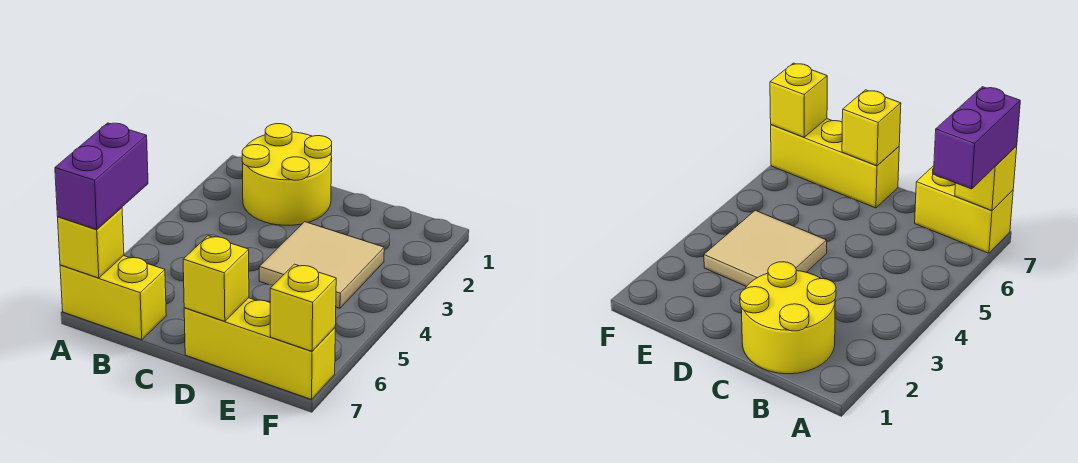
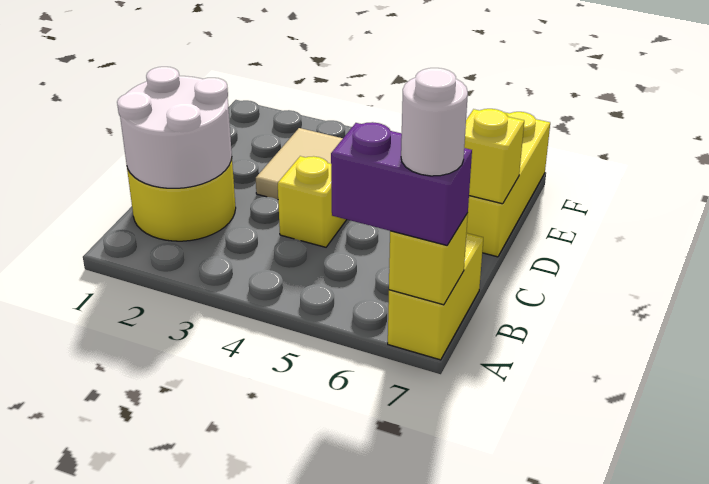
none -> white round brick A7 level 4
none -> white round brick B1:C2 level 2
yellow brick F7 level 2 -> yellow brick C4 level 1

